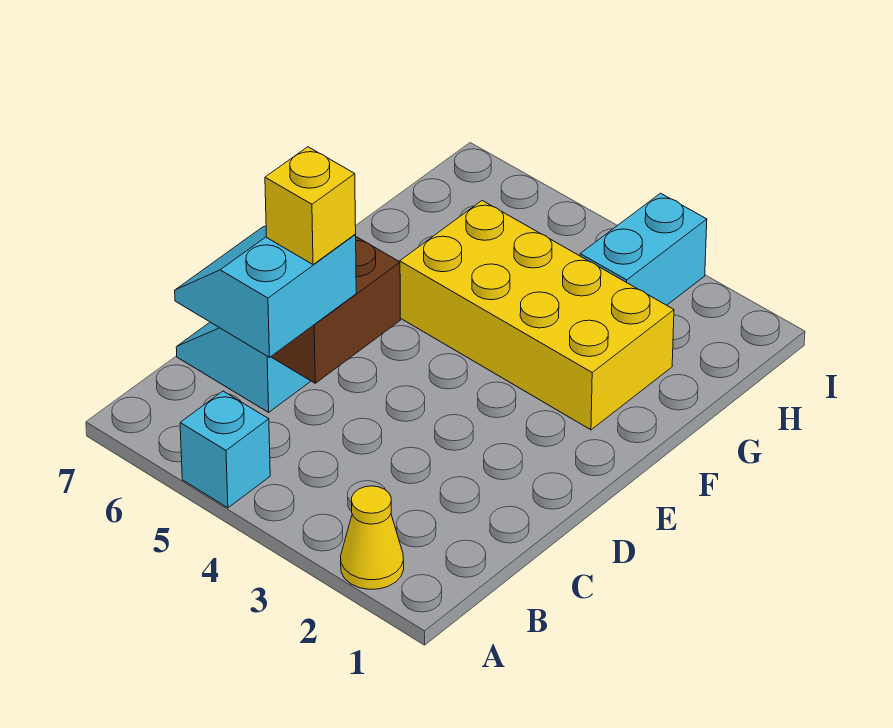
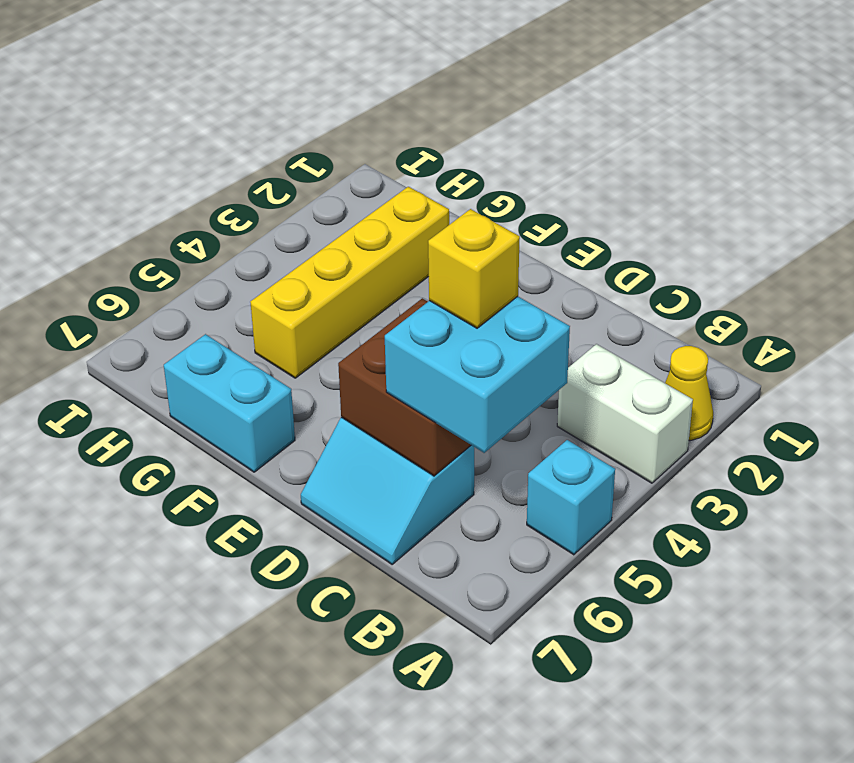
none -> white brick A3:B3 level 1
cyan slope B5:C6 level 3 top 5 -> cyan brick B5:C6 level 3
yellow brick F2:G5 level 1 -> yellow brick G2:G5 level 1
cyan brick H3:I3 level 1 -> cyan brick F7:G7 level 1

